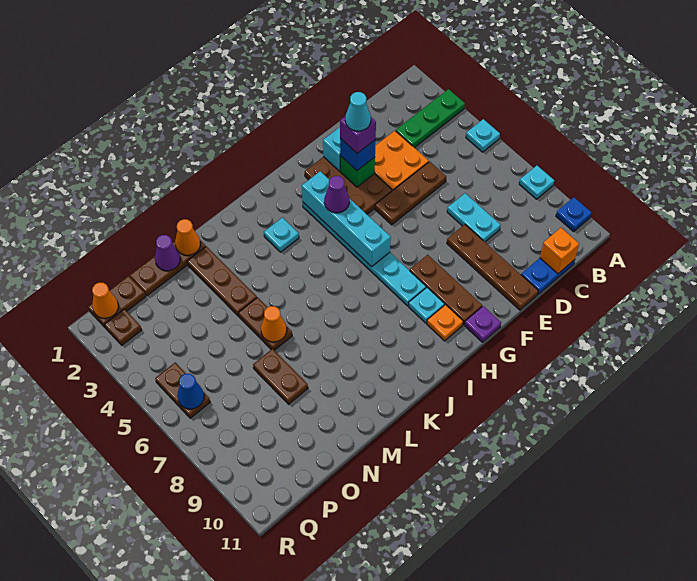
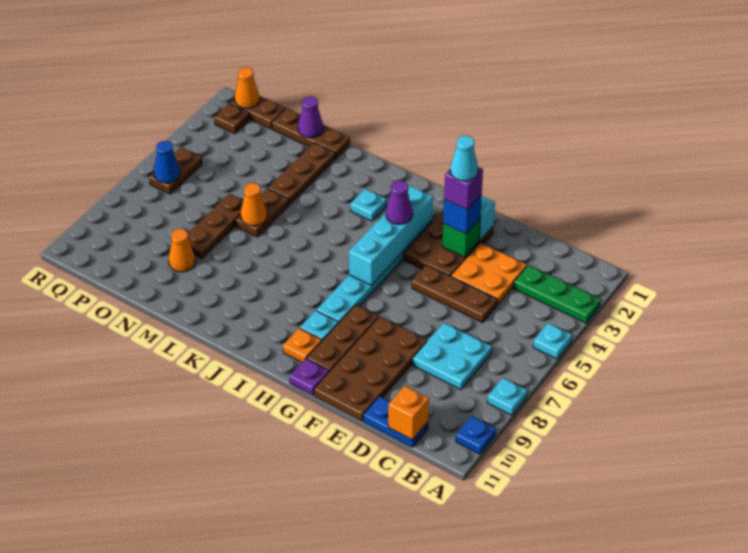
cyan plate D7:D8 level 1 -> cyan plate C7:D8 level 1
brown plate E8:E11 level 1 -> brown plate E8:F11 level 1
orange cone M1 level 2 -> orange cone N9 level 1
brown plate N7:N8 level 1 -> brown plate N6:N8 level 1

